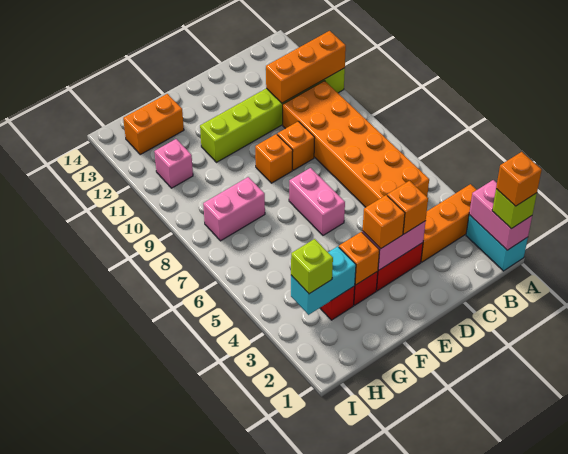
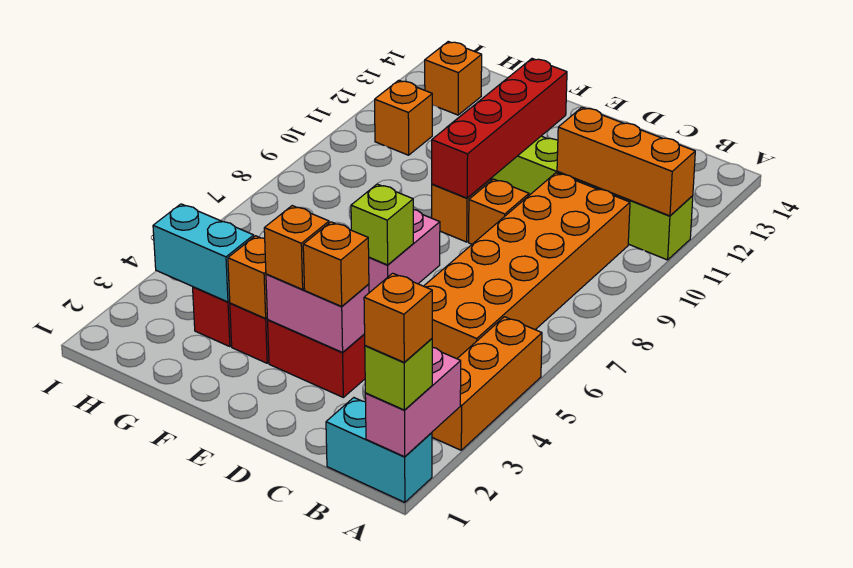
cyan brick A1:A2 level 1 -> cyan brick A1:B1 level 1
orange brick A3:C3 level 1 -> orange brick A3:A5 level 1
none -> red brick E9:E12 level 2
pink brick G8:H8 level 1 -> none
orange brick G13:H13 level 1 -> orange brick H13 level 1
lime brick H3 level 3 -> lime brick E6 level 2
pink brick H11 level 1 -> orange brick H11 level 1

